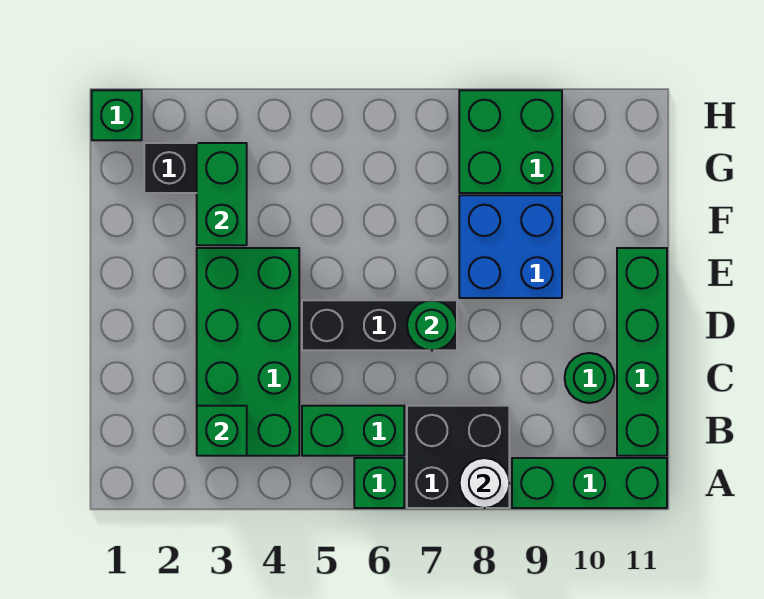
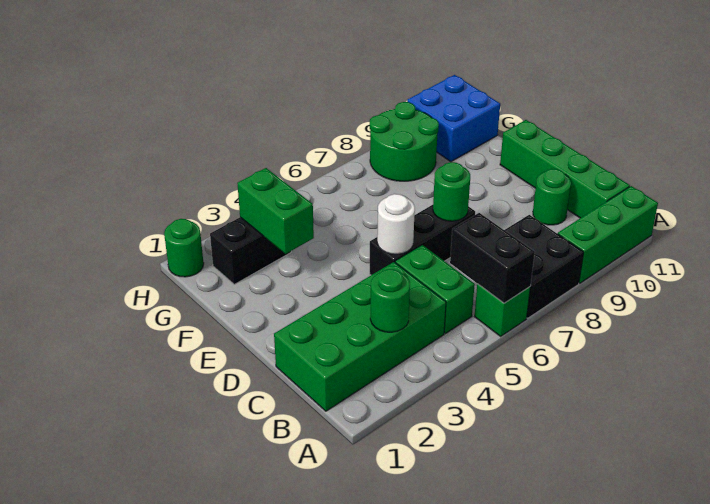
none -> black brick A6:B6 level 2
white round brick A8 level 2 -> white round brick D5 level 2
green brick B3:E4 level 1 -> green brick B1:C4 level 1
green brick B3 level 2 -> green round brick B3 level 2
green brick B5:B6 level 1 -> green brick B5:C5 level 1
blue brick E8:F9 level 1 -> blue brick G10:H11 level 1
green brick G8:H9 level 1 -> green round brick G8:H9 level 1
green brick H1 level 1 -> green round brick H1 level 1

